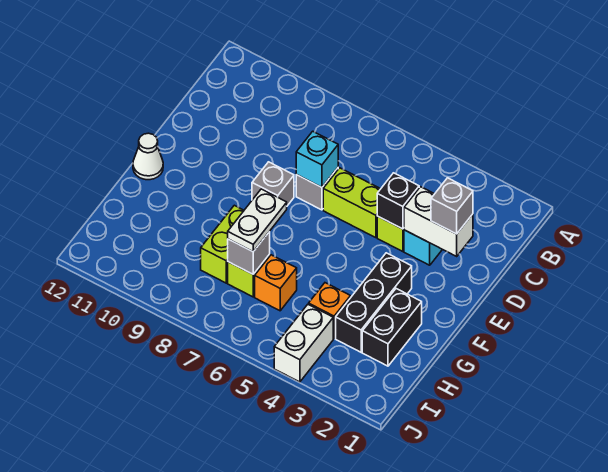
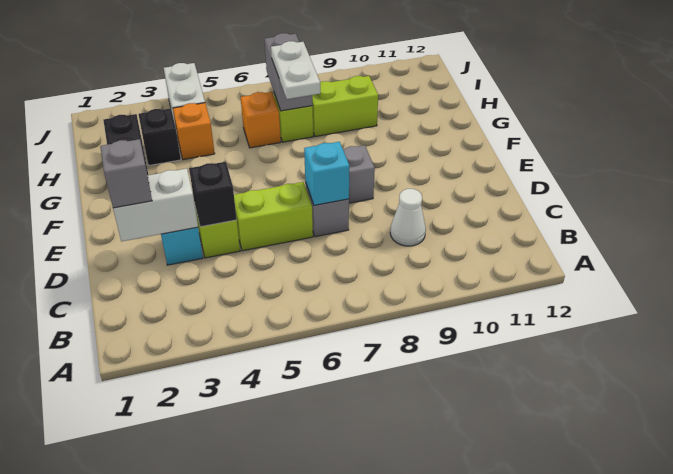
black brick F3:H3 level 1 -> black brick H3 level 1
white cone F12 level 1 -> white cone C9 level 1
lime brick G8:H8 level 1 -> lime brick H8:H9 level 1
grey brick H7 level 2 -> grey brick H7:I7 level 2

